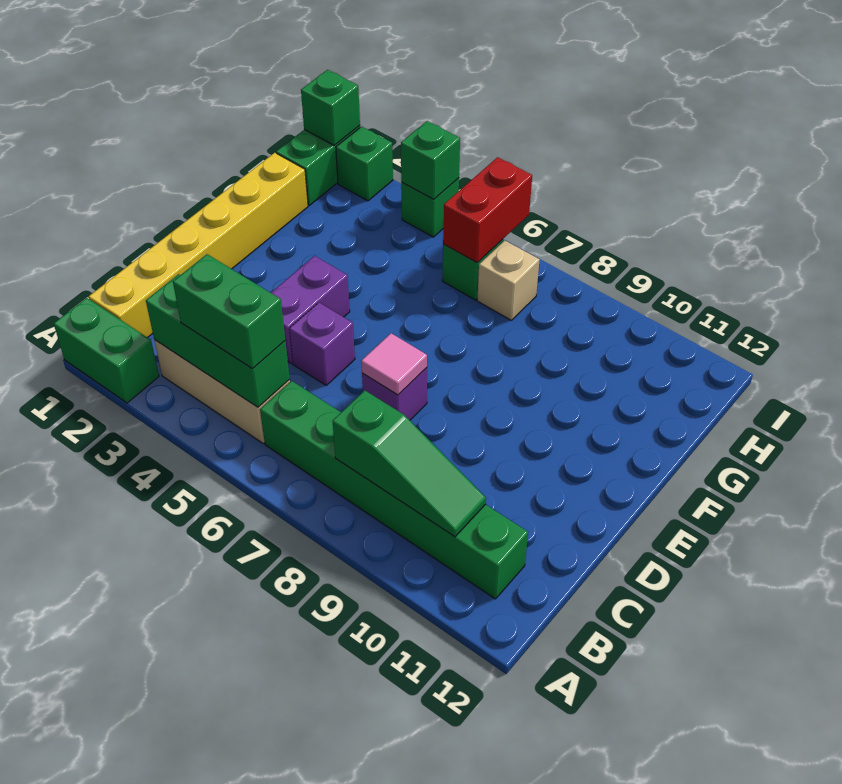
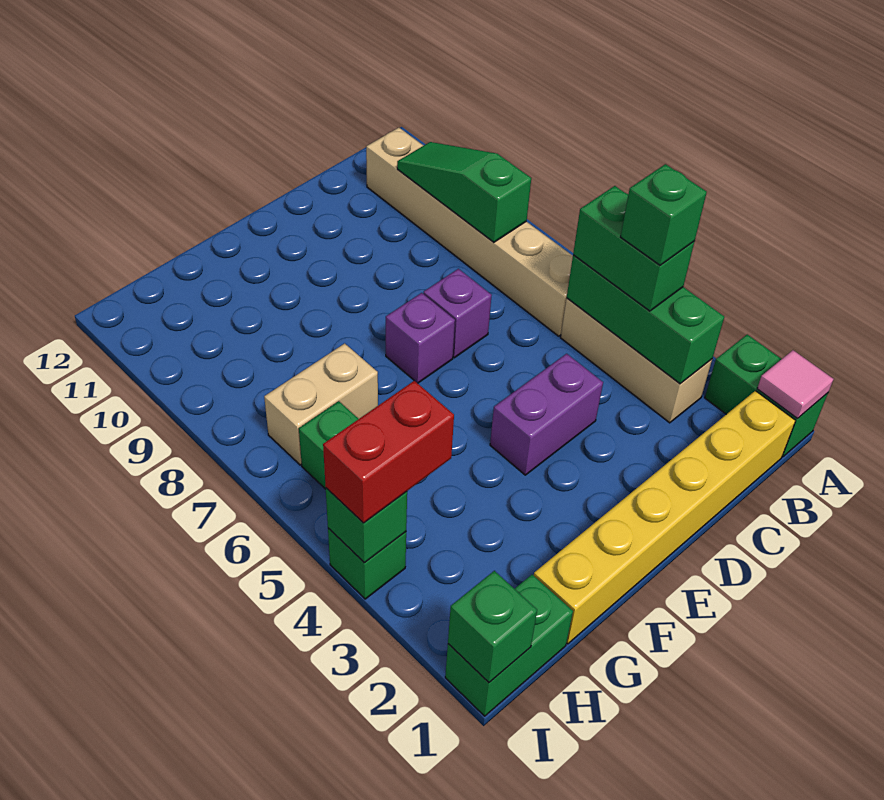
green brick B6:B11 level 1 -> tan brick B6:B11 level 1
purple brick D5 level 1 -> purple brick E7 level 1
pink tile D7 level 2 -> pink tile A1 level 2
red brick H6:I6 level 2 -> red brick H4:I4 level 3
tan brick H7 level 1 -> tan brick G7:H7 level 1
green brick I2 level 1 -> green brick B4 level 4

